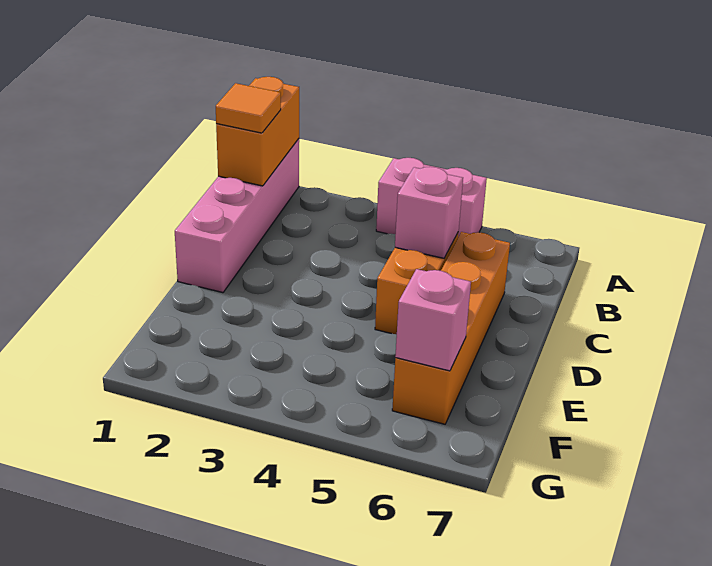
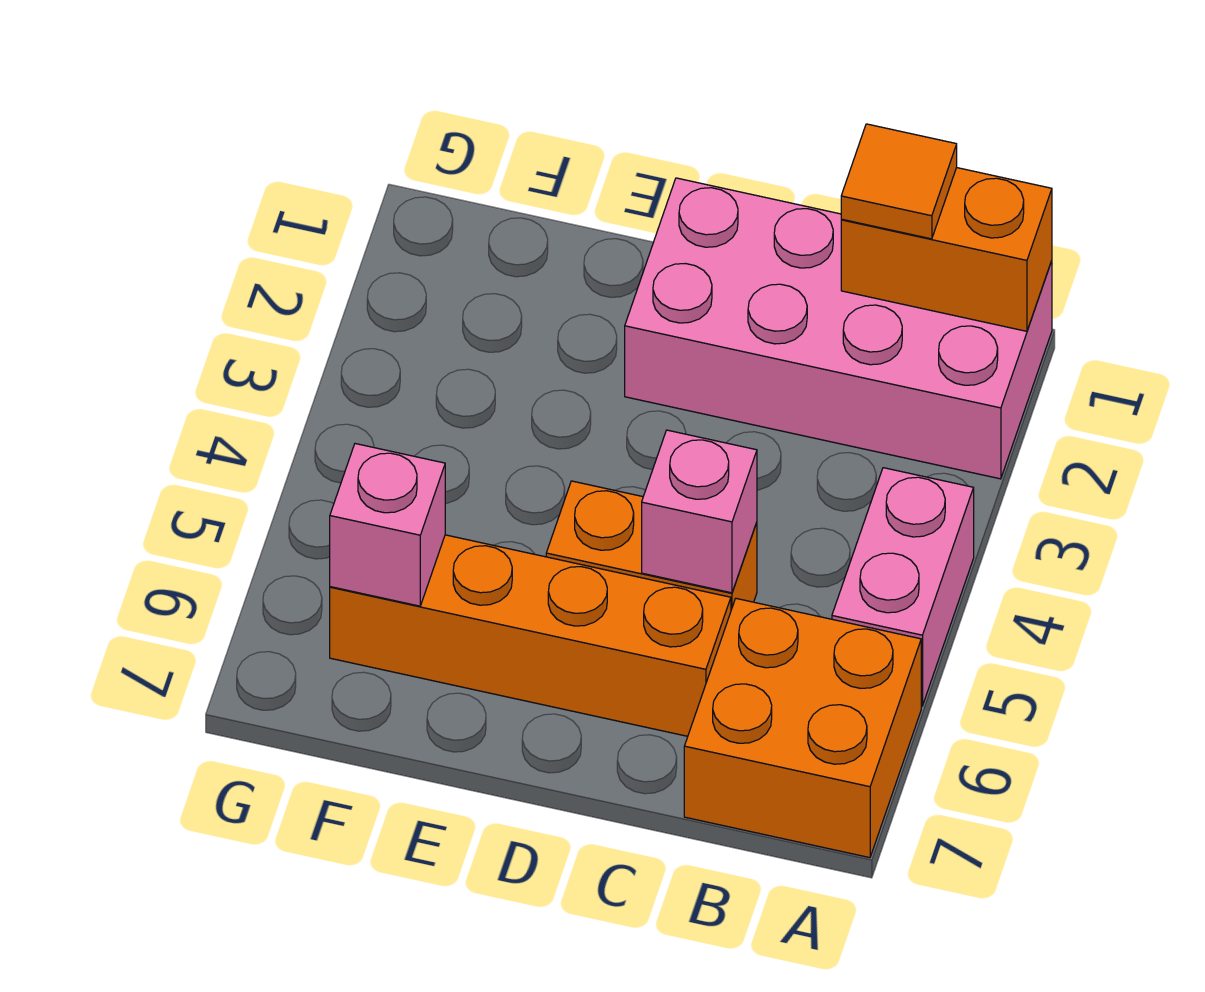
pink brick A1:D1 level 1 -> pink brick A1:D2 level 1
none -> orange brick A6:B7 level 1

